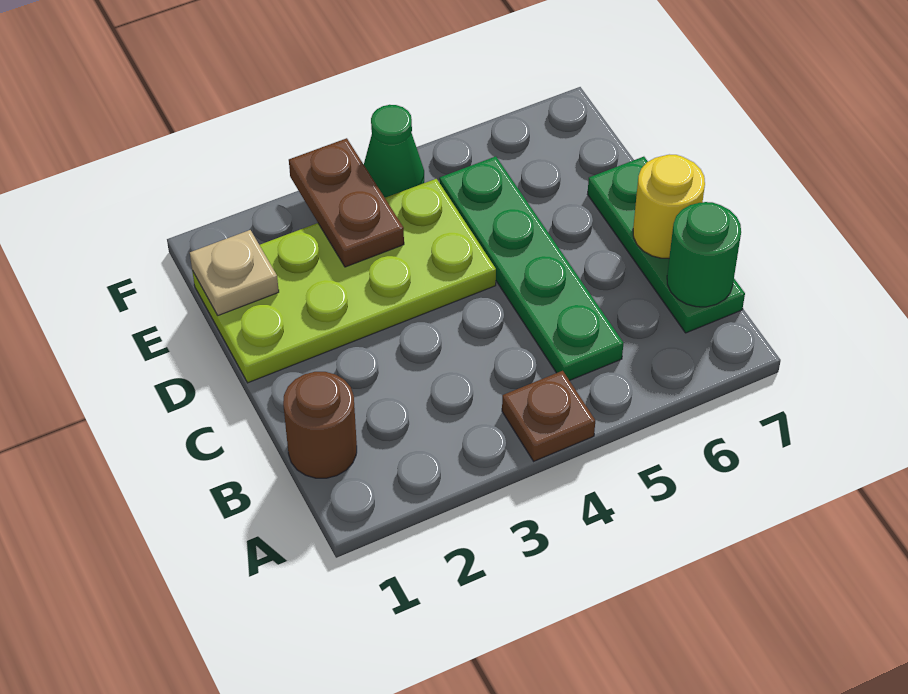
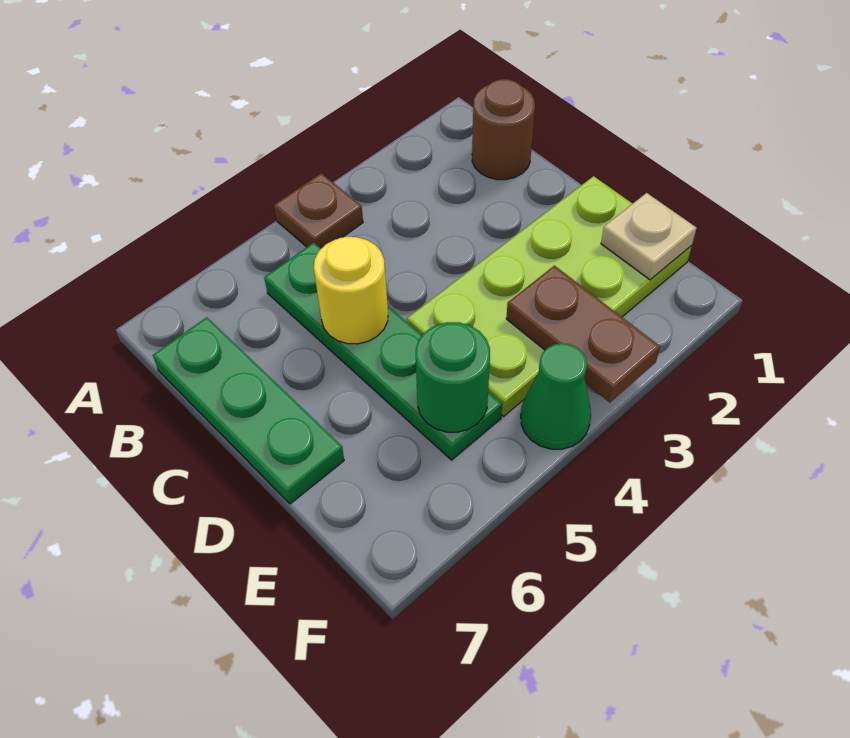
green round brick B7 level 2 -> green round brick E5 level 2
yellow round brick C7 level 2 -> yellow round brick C5 level 2

